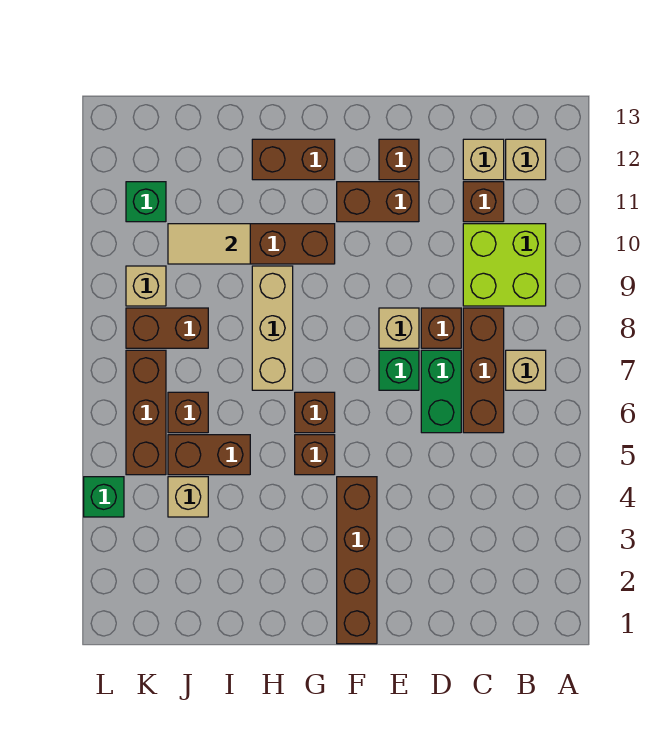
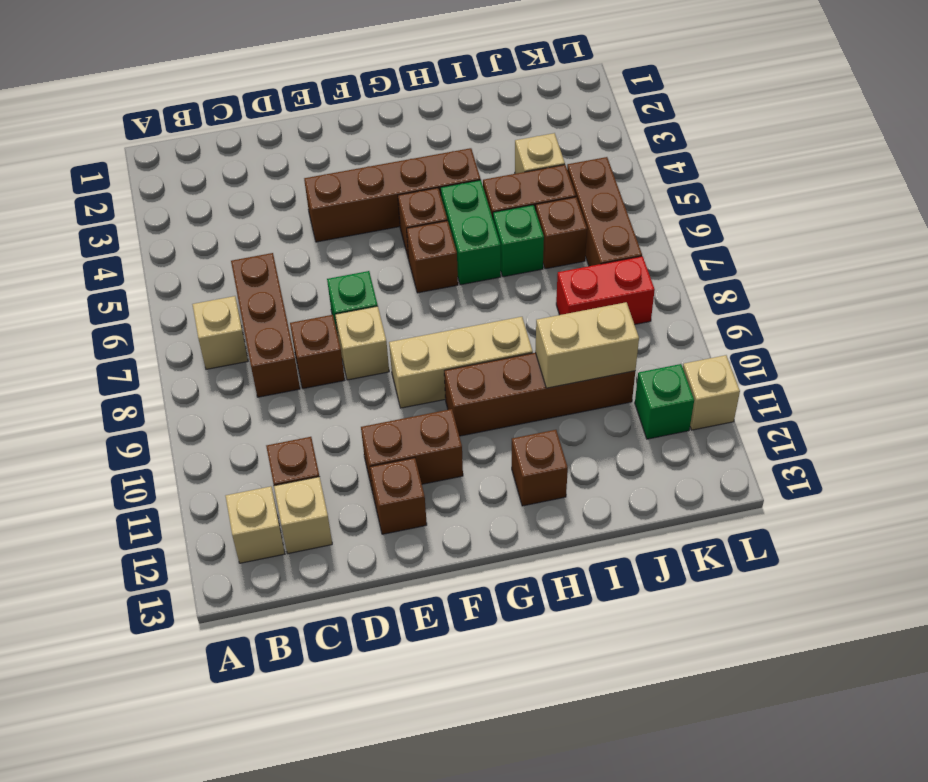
lime brick B9:C10 level 1 -> none
green brick D6:D7 level 1 -> green brick H5:H6 level 1
brown brick F1:F4 level 1 -> brown brick E4:H4 level 1
brown brick G12:H12 level 1 -> brown brick H12 level 1
tan brick H7:H9 level 1 -> tan brick F9:H9 level 1
tan tile I10:J10 level 2 -> tan brick I10:J10 level 2
brown brick J8:K8 level 1 -> red brick J8:K8 level 1
tan brick K9 level 1 -> tan brick L11 level 1
green brick L4 level 1 -> green brick I6 level 1

